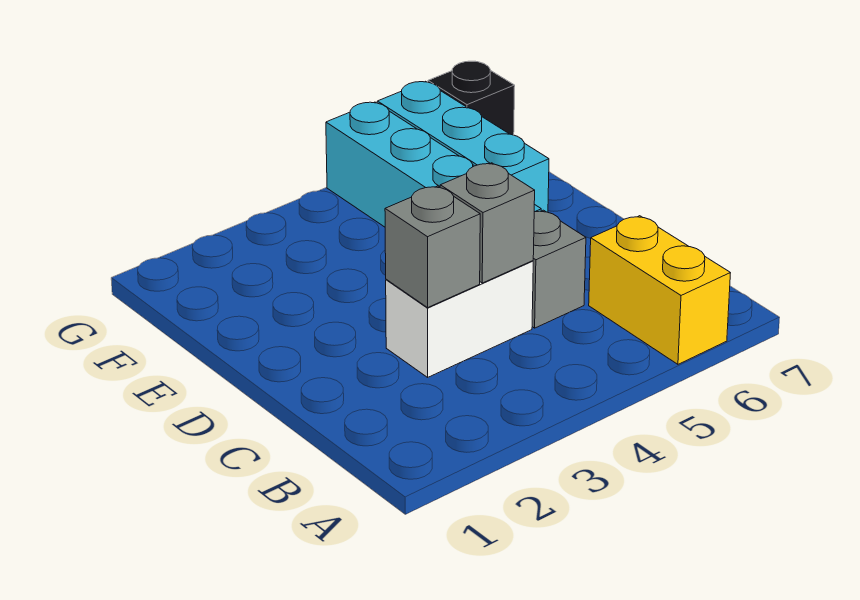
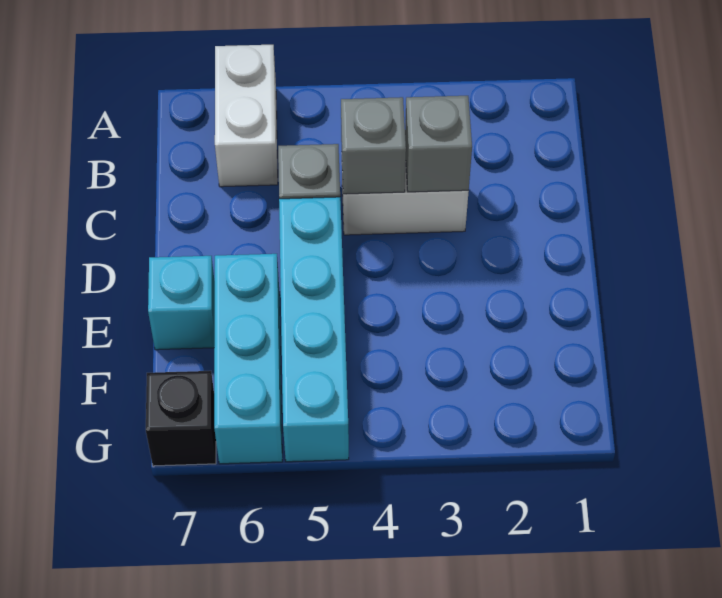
yellow brick A6:B6 level 1 -> white brick A6:B6 level 1
none -> cyan brick E7 level 1

